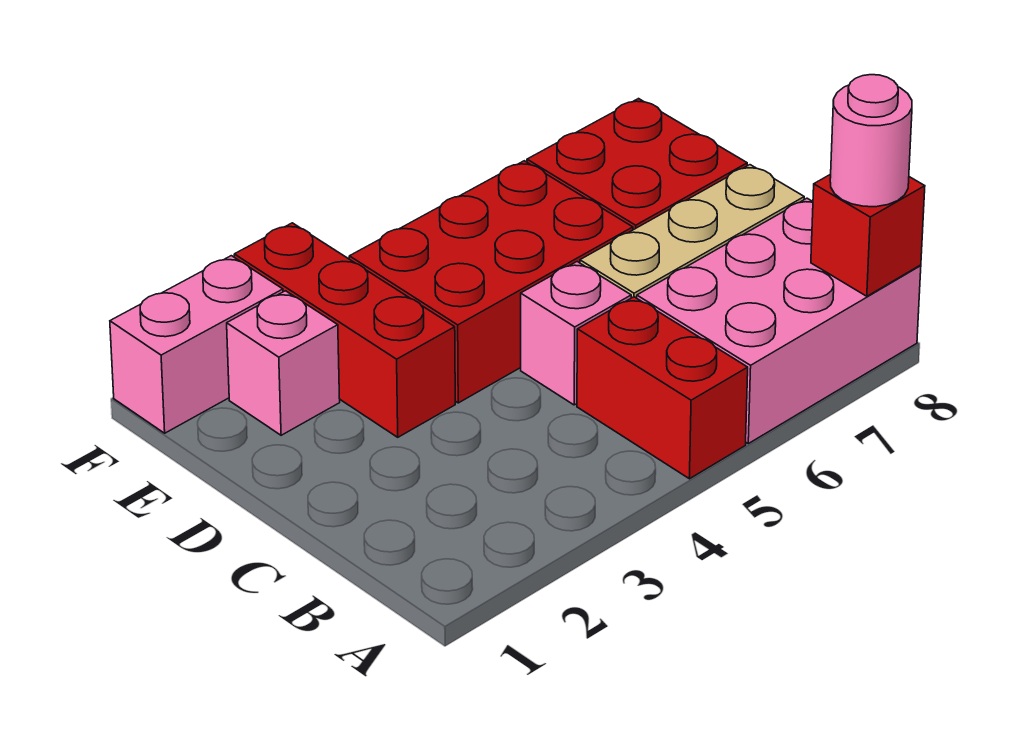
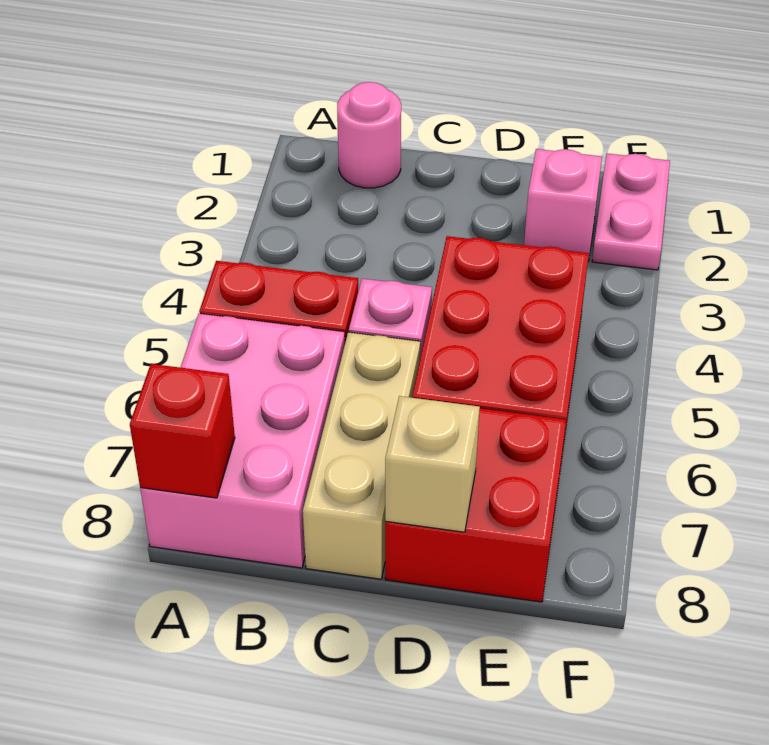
pink round brick A8 level 3 -> pink round brick B1 level 1
red brick D3:F3 level 1 -> none
none -> tan brick D8 level 2
pink brick F1:F2 level 1 -> pink plate F1:F2 level 1

